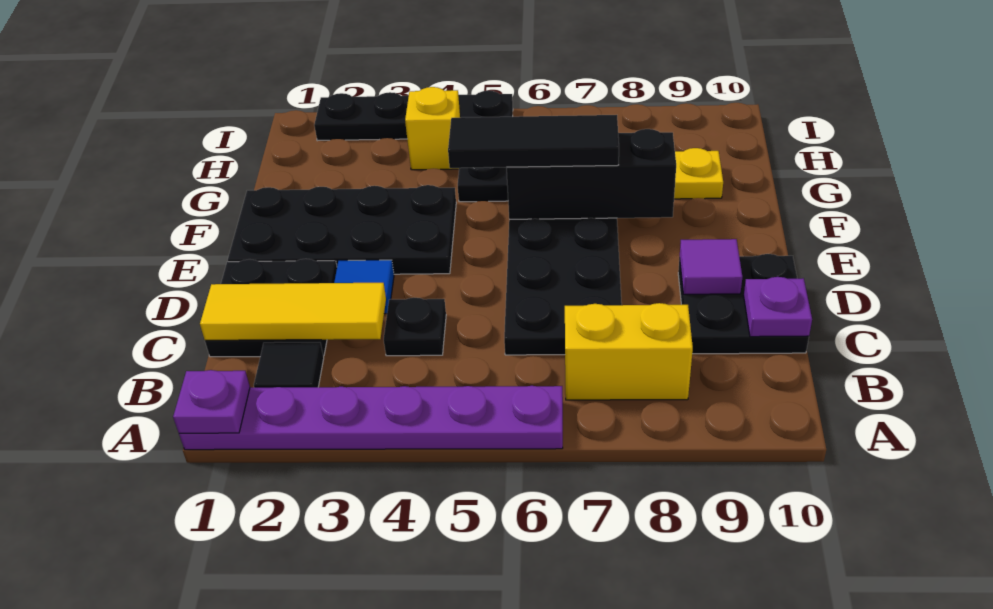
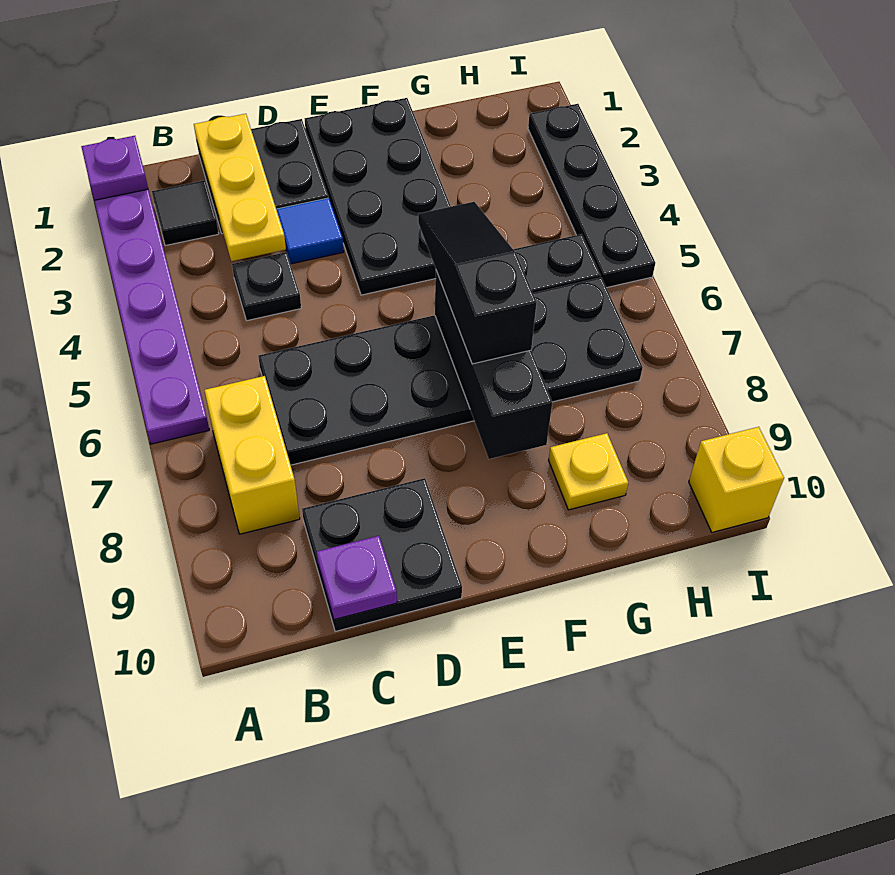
yellow tile C1:C3 level 2 -> yellow plate C1:C3 level 2
purple tile D9 level 2 -> none
black tile F5:F7 level 3 -> black slope F5:F7 level 3 top 7
yellow brick H4 level 1 -> yellow brick I10 level 1

